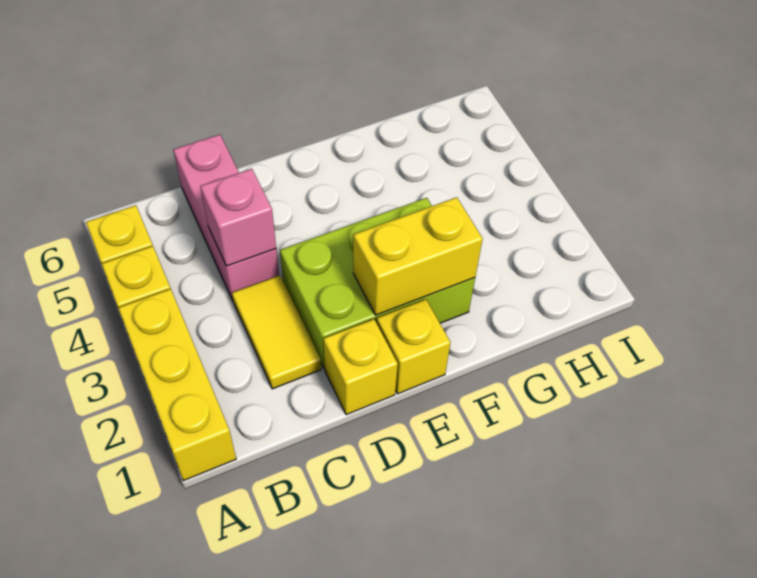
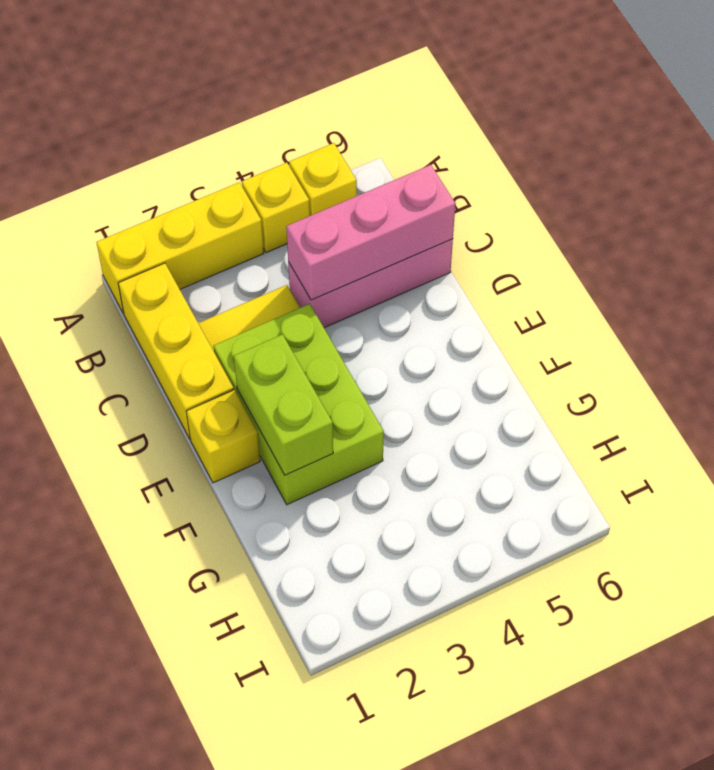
pink brick C4 level 2 -> pink brick C4:C6 level 2
yellow brick D1 level 1 -> yellow brick B1:D1 level 1
yellow brick E2:F2 level 2 -> lime brick E2:F2 level 2

